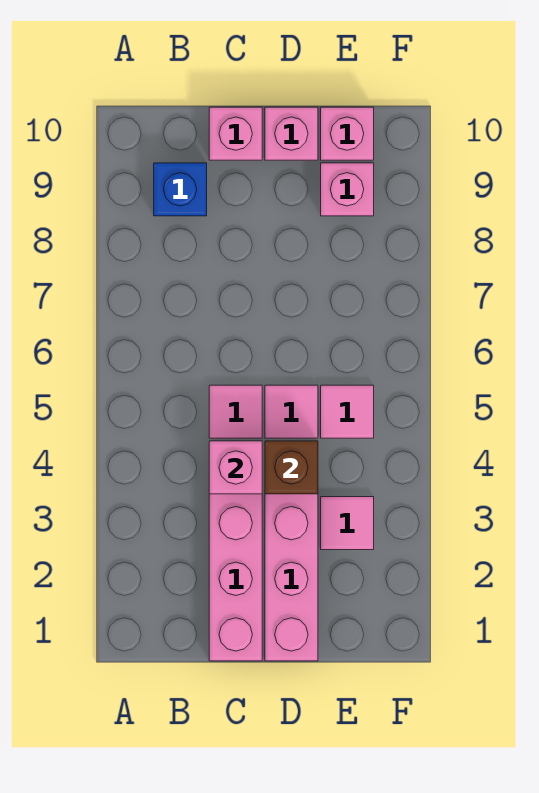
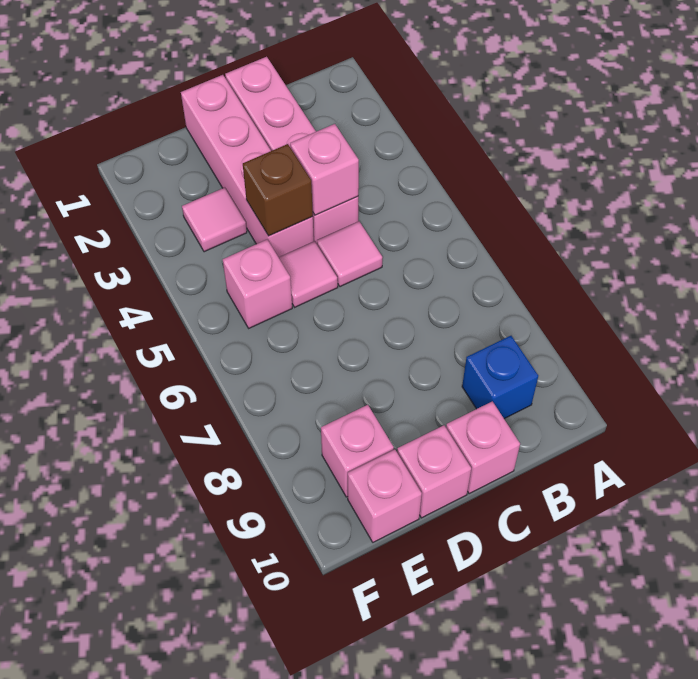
pink tile E5 level 1 -> pink brick E5 level 1

